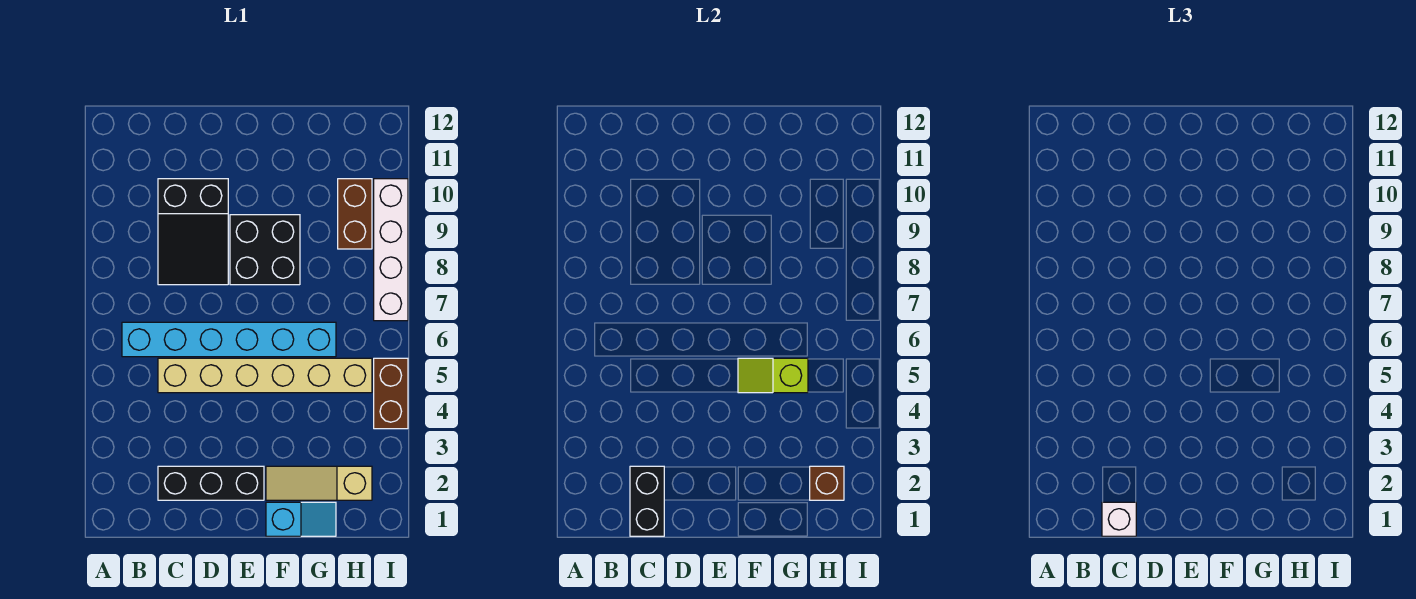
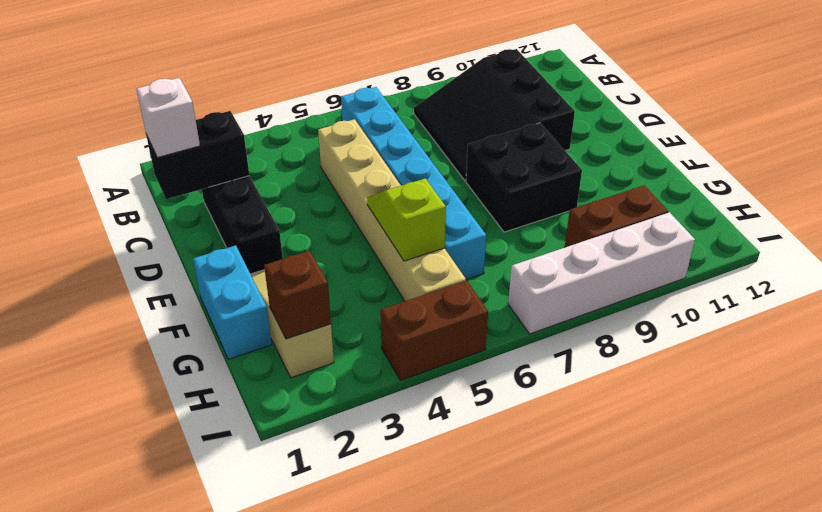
black slope C8:D10 level 1 top 10 -> black slope B8:D10 level 1 top 10
cyan slope F1:G1 level 1 top F -> cyan brick F1:G1 level 1

